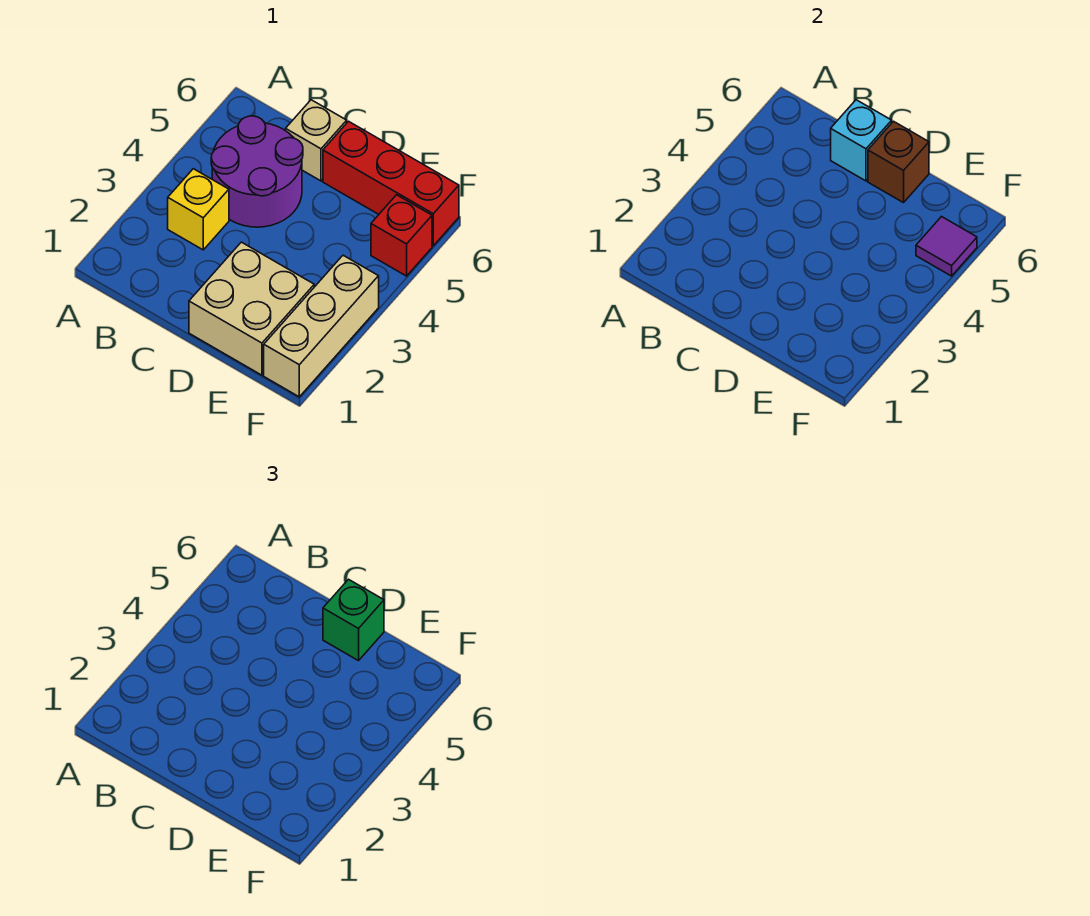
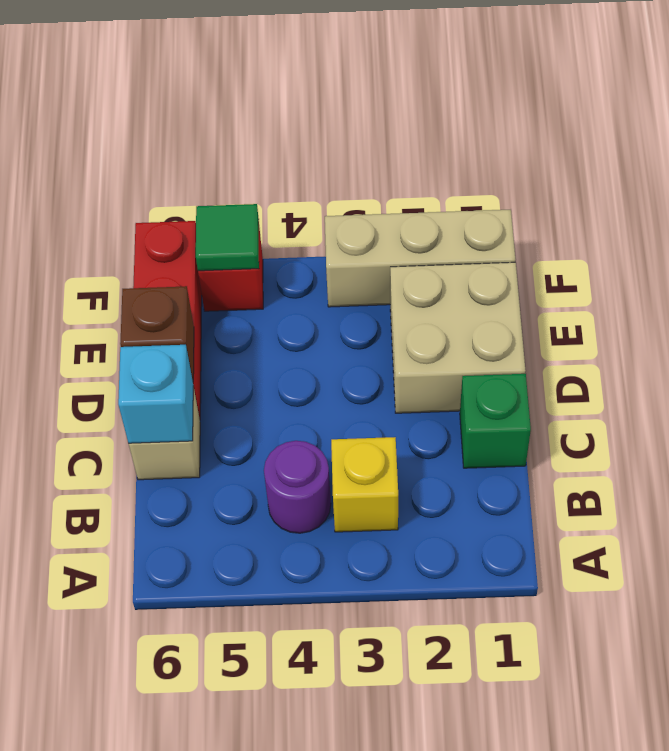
purple round brick B4:C5 level 1 -> purple round brick B4 level 1
green brick D6 level 3 -> green brick C1 level 1
purple tile F5 level 2 -> green tile F5 level 2

